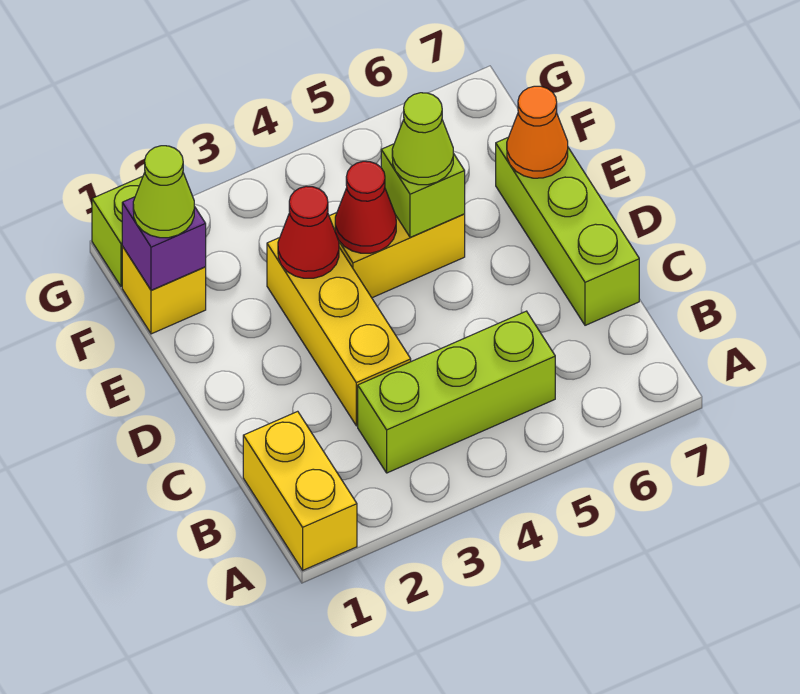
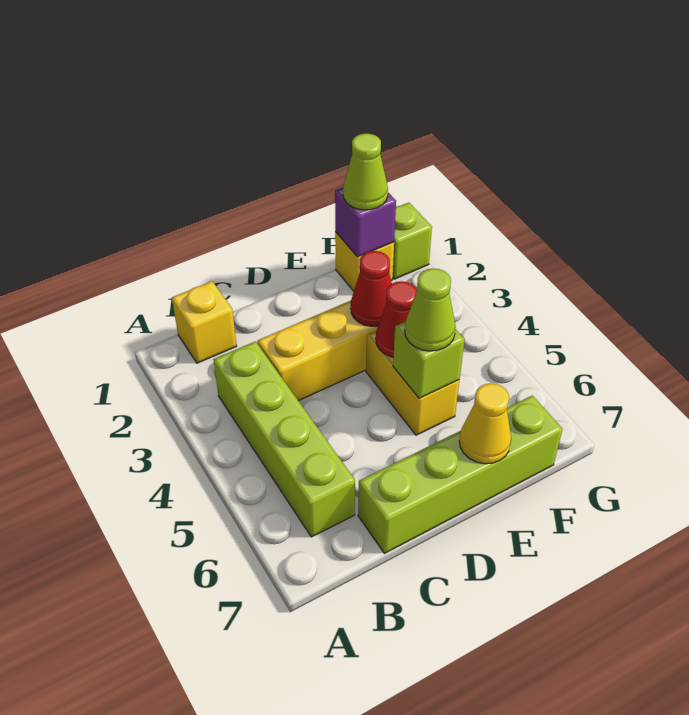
yellow brick A1:B1 level 1 -> yellow brick B1 level 1
lime brick B3:B5 level 1 -> lime brick B3:B6 level 1
lime brick C7:E7 level 1 -> lime brick C7:F7 level 1
orange cone E7 level 2 -> yellow cone E7 level 2

